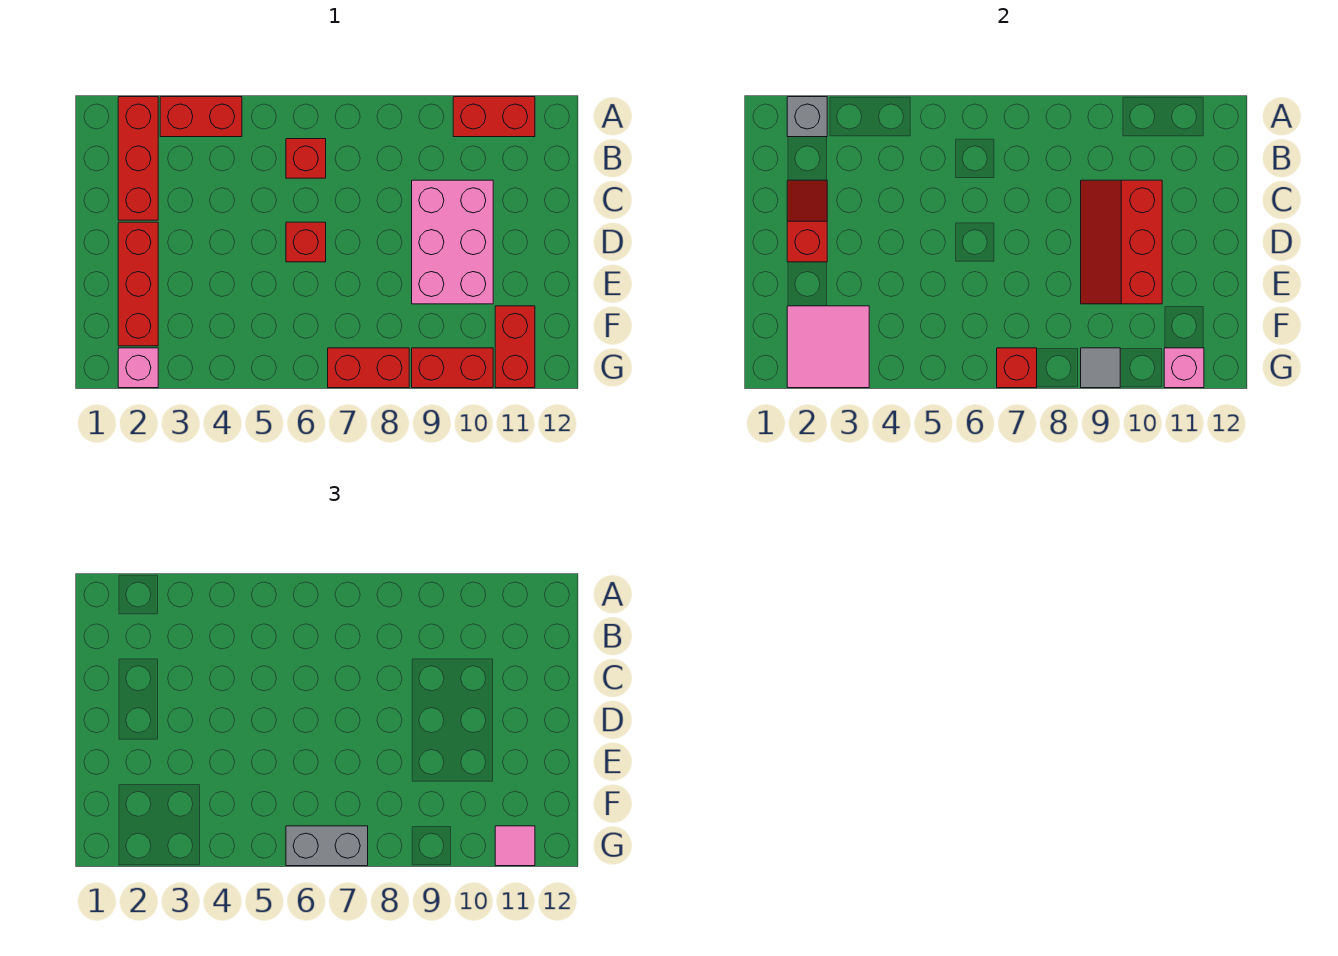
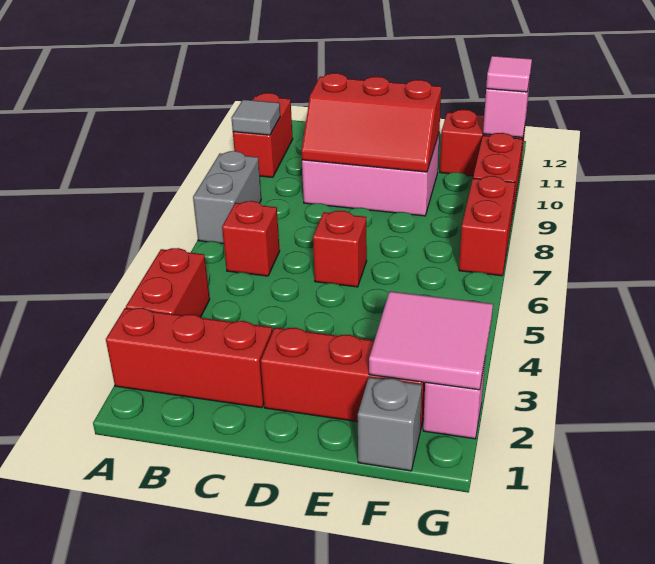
grey brick A2 level 2 -> grey brick F1 level 1
red slope C2:D2 level 2 top D -> none
grey brick G6:G7 level 3 -> grey brick A7:A8 level 1
red brick G7 level 2 -> none
grey tile G9 level 2 -> grey tile A10 level 2

